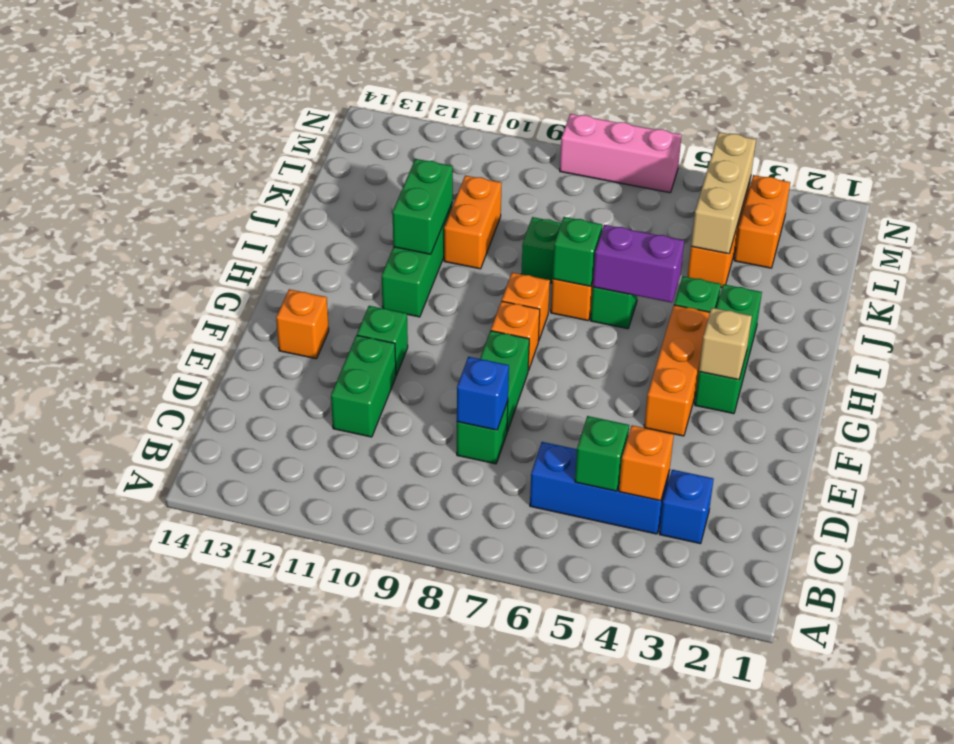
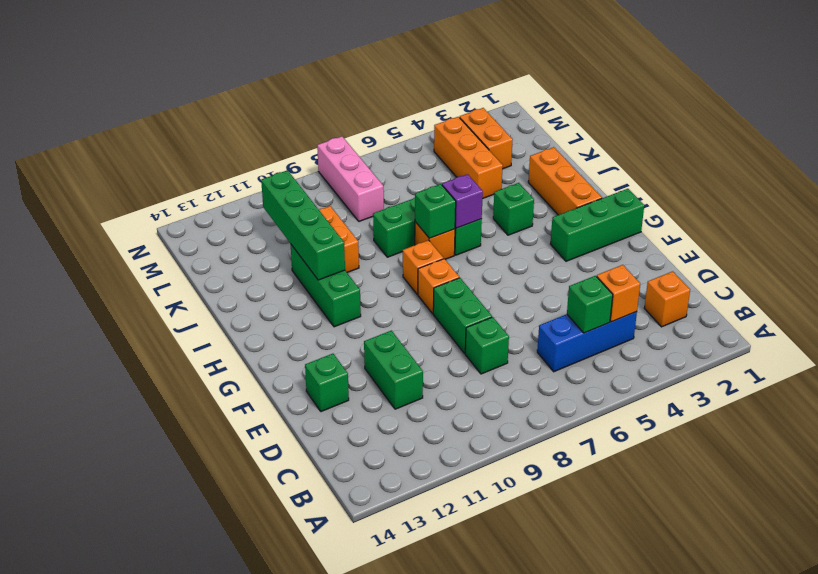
blue brick C3 level 1 -> none
blue brick D8 level 2 -> none
orange brick F4:H4 level 1 -> orange brick H2:J2 level 1
green brick F11 level 1 -> green brick E13 level 1
orange brick F13 level 1 -> orange brick C2 level 1
green brick G3:I3 level 1 -> green brick G1:G3 level 1
tan brick G3 level 2 -> none
purple brick I5:I6 level 2 -> purple brick I6 level 2
green brick I11:J11 level 2 -> green brick I11:L11 level 2
tan brick K4:M4 level 2 -> none
pink brick N6:N8 level 1 -> pink brick L8:N8 level 1

